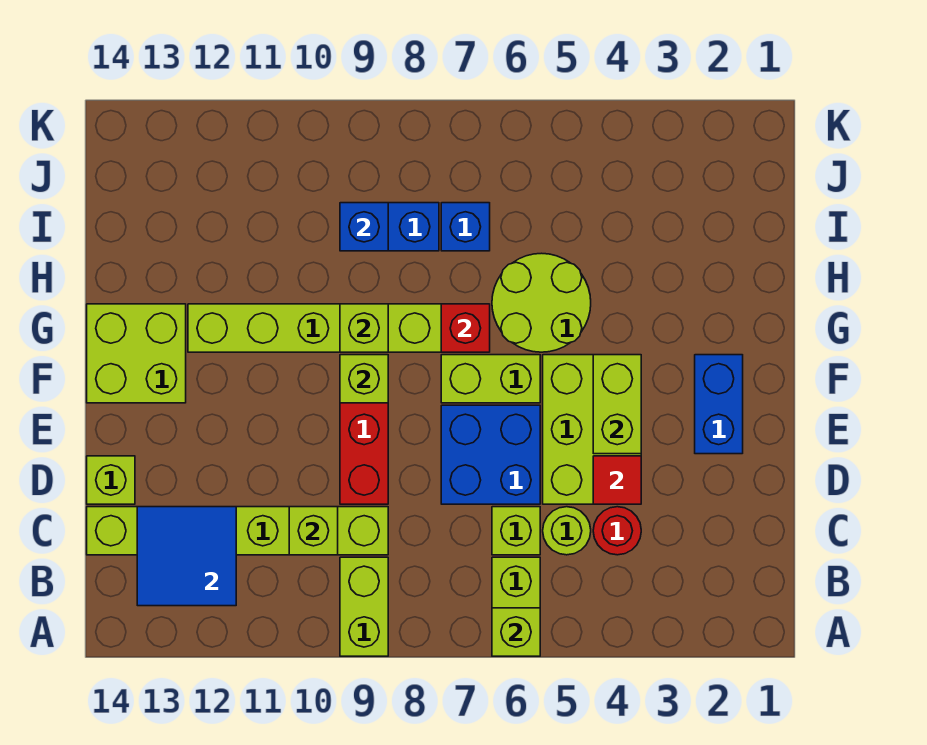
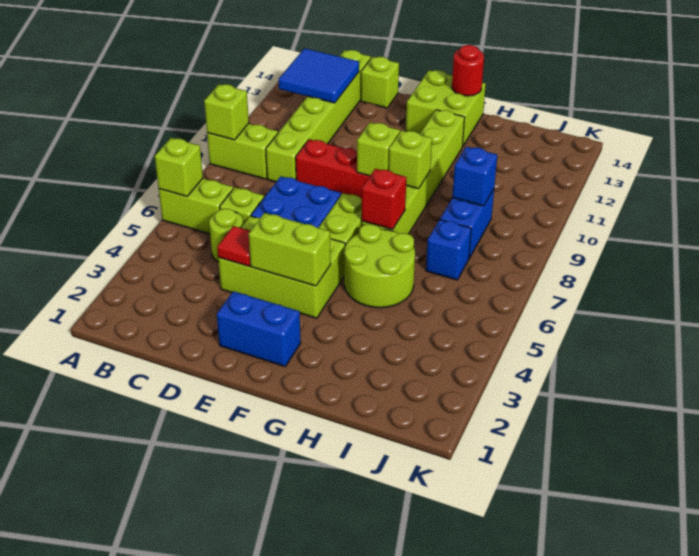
red round brick C4 level 1 -> red round brick G14 level 2
lime brick C10 level 2 -> lime brick A9 level 2

